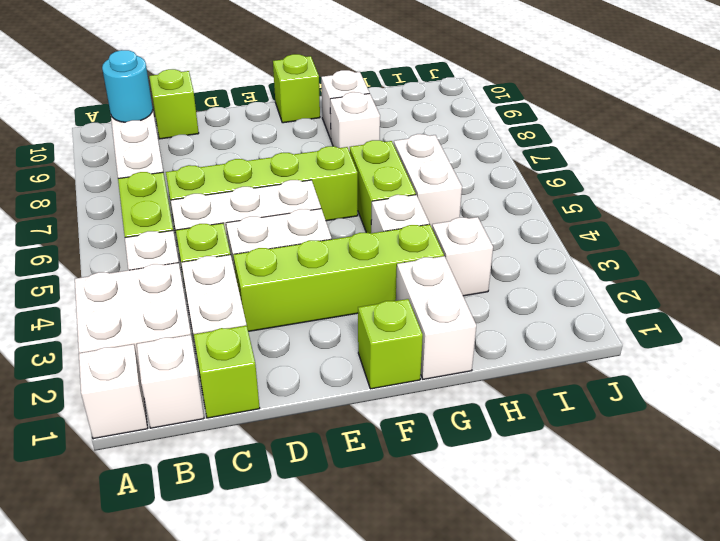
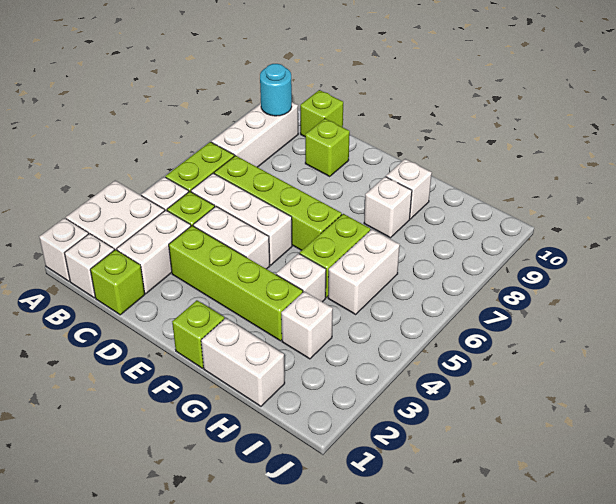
lime brick F10 level 1 -> lime brick D9 level 1
white brick G1:G2 level 1 -> white brick G1:H1 level 1

